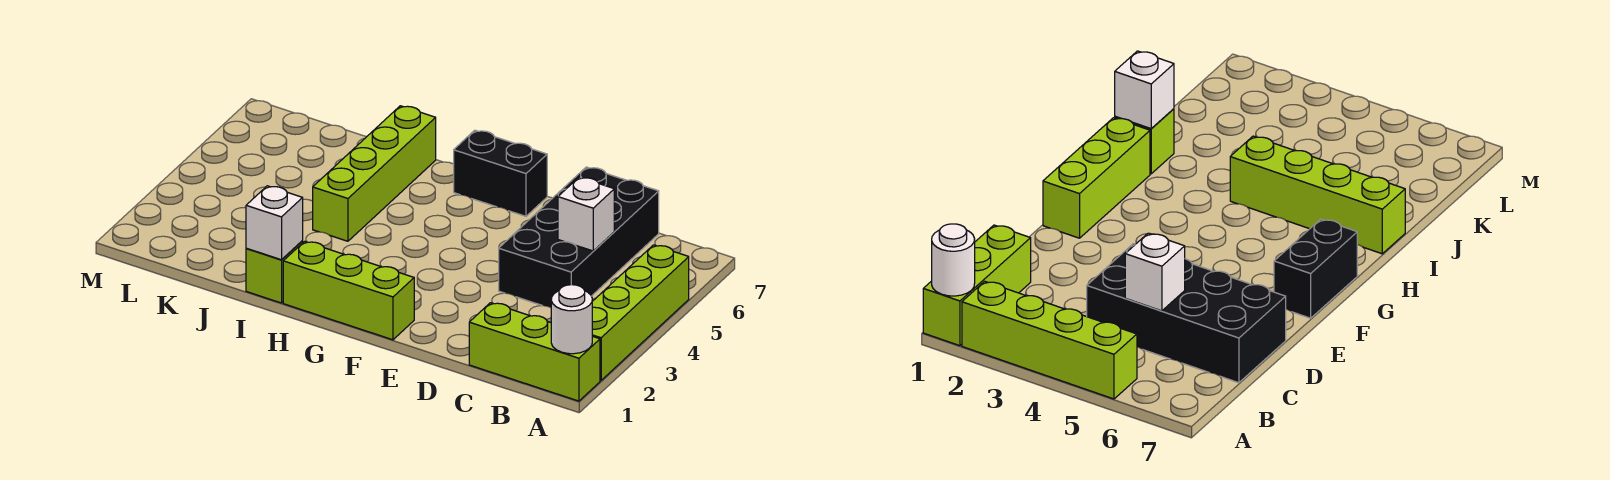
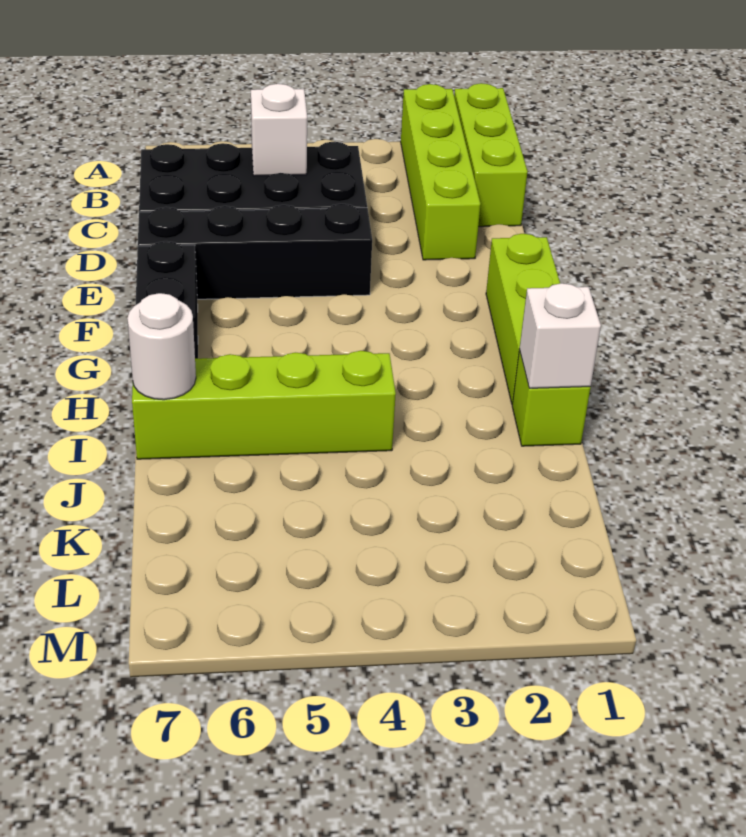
white round brick A1 level 2 -> white round brick I7 level 2
lime brick A2:A5 level 1 -> lime brick A2:D2 level 1
none -> black brick E4:E7 level 1

